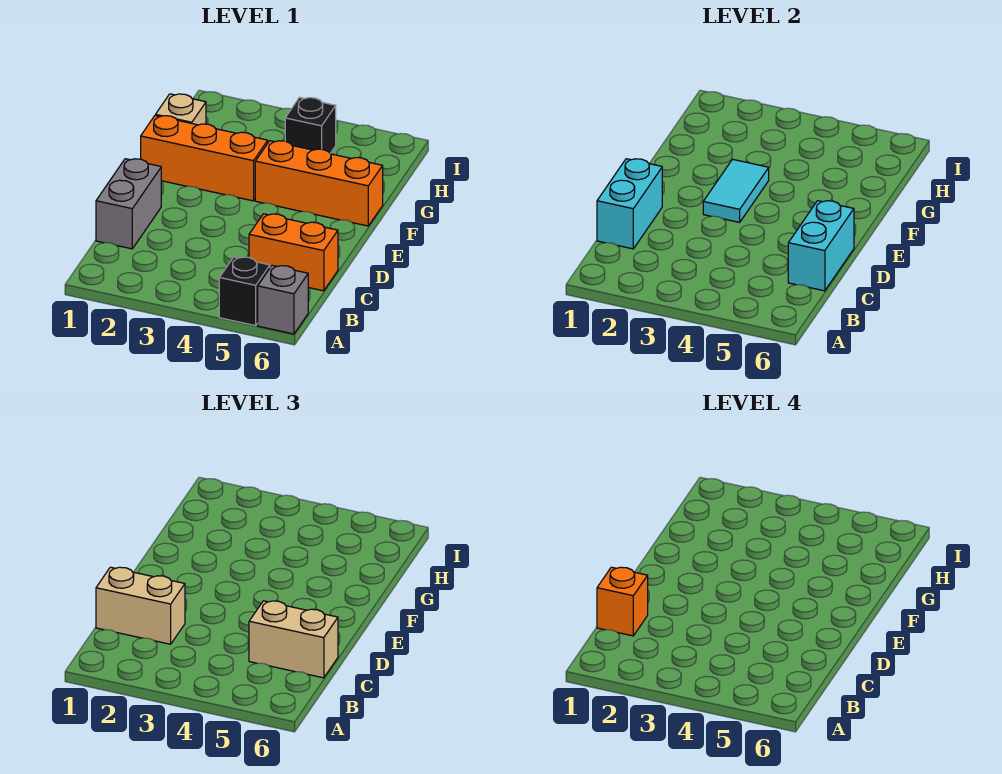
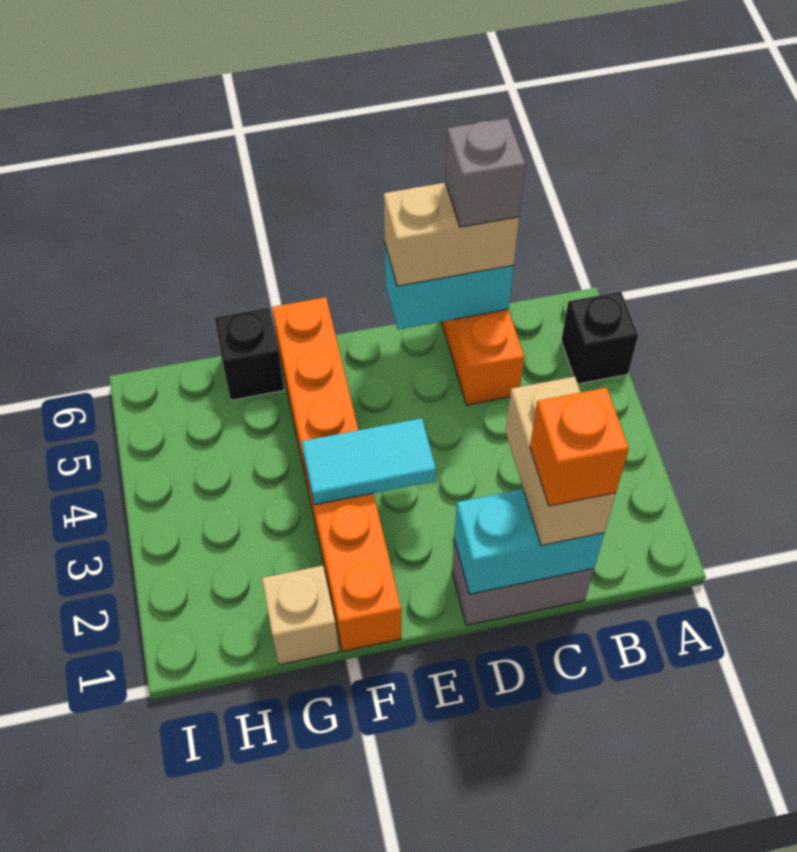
grey brick A6 level 1 -> grey brick C6 level 4
tan brick C5:C6 level 3 -> tan brick C6:D6 level 3
black brick H4 level 1 -> black brick G6 level 1

